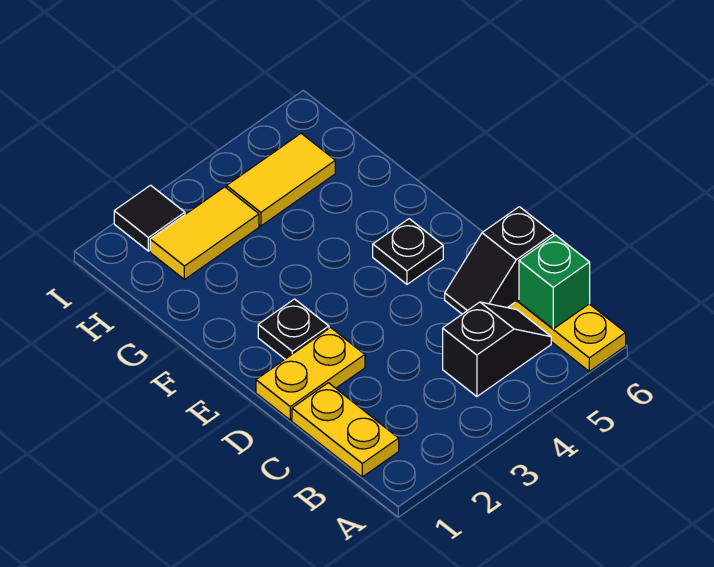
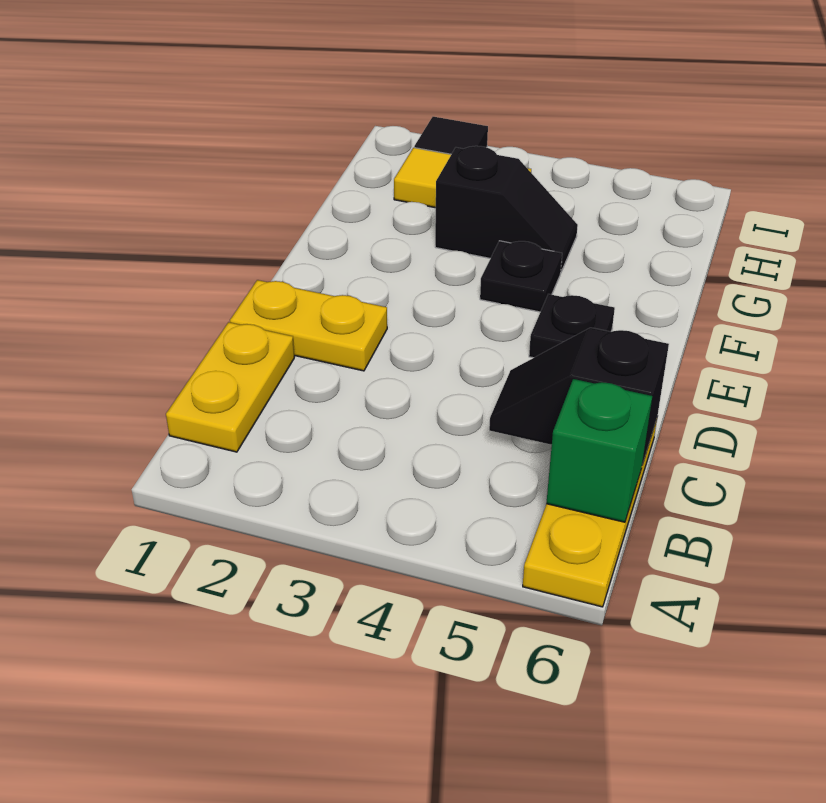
black slope B4:B5 level 1 top 4 -> black slope G3:G4 level 1 top 3
black plate E2 level 1 -> black plate F4 level 1
yellow tile H4:H5 level 1 -> none

